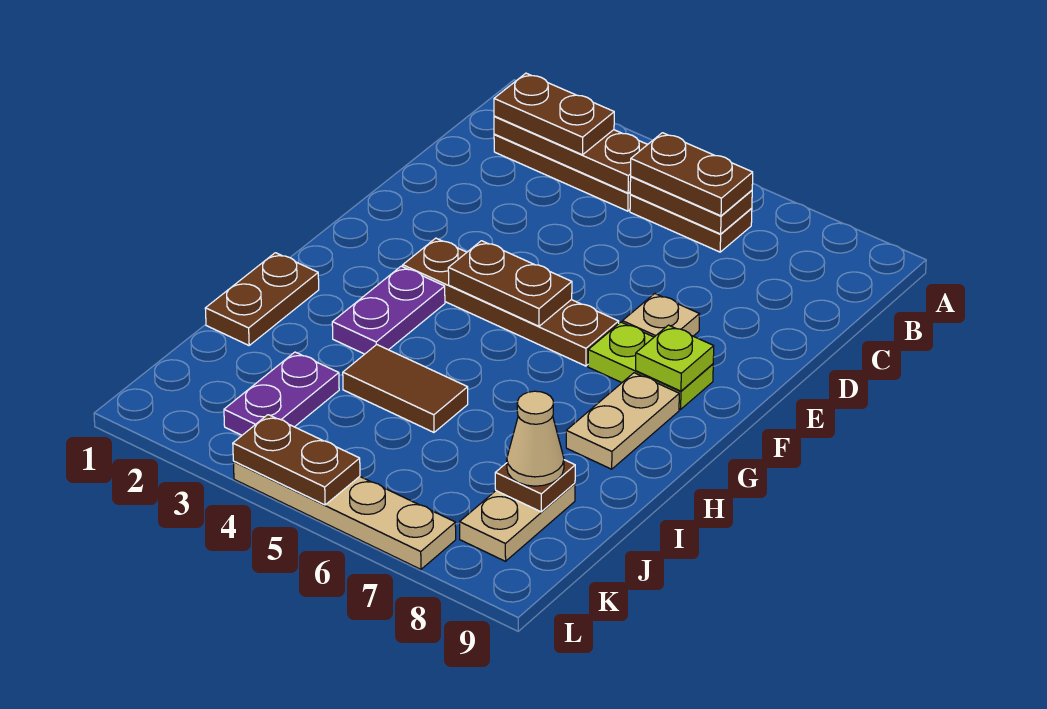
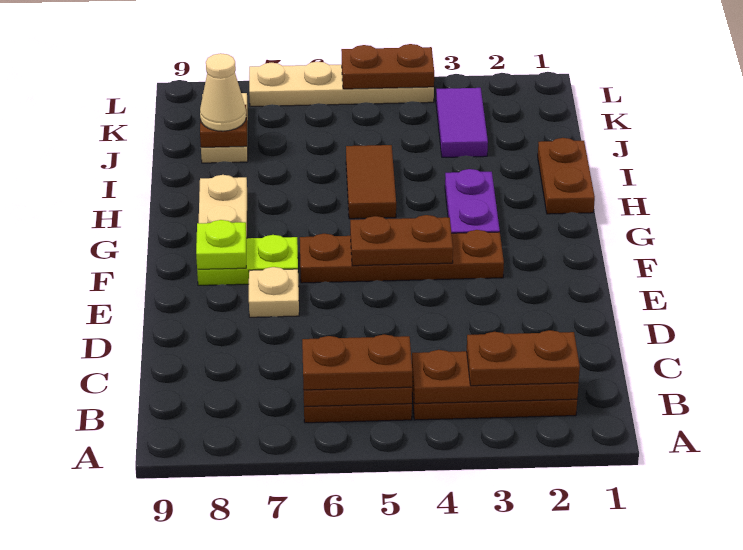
brown tile I4:I5 level 1 -> brown tile H5:I5 level 1
purple plate J3:K3 level 1 -> purple tile J3:K3 level 1

